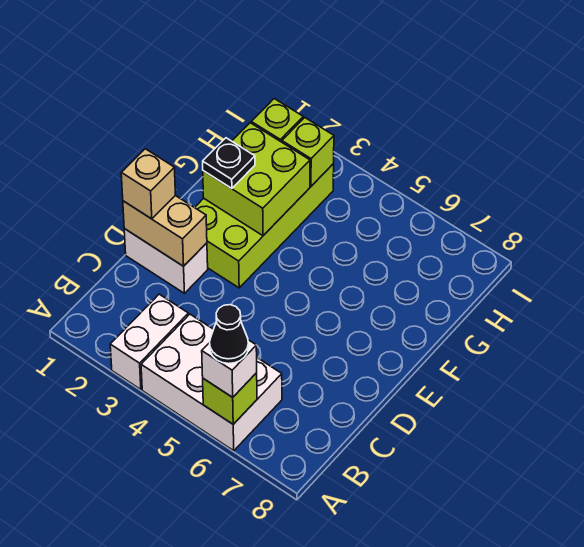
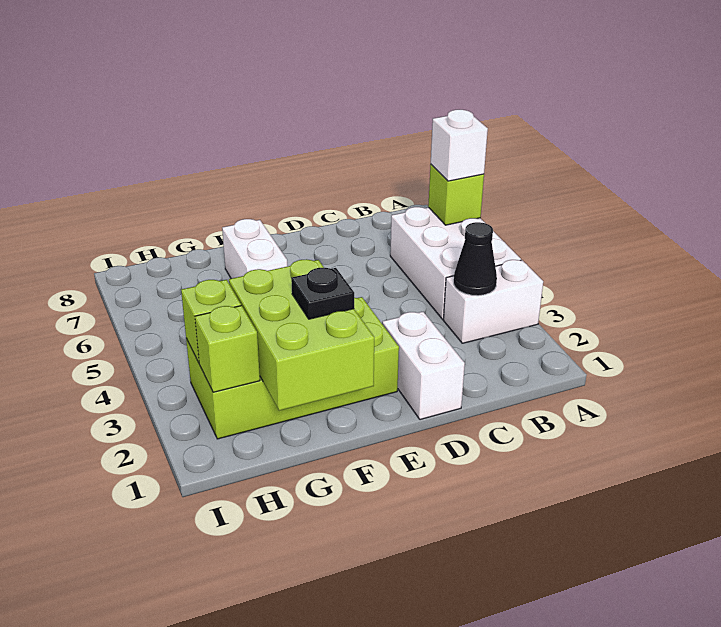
black cone A6 level 4 -> black cone B3 level 2
tan brick D1:D2 level 2 -> none
tan brick D1 level 3 -> none
lime brick F2:G3 level 2 -> lime brick F1:G3 level 2
none -> white brick F6:F7 level 1

